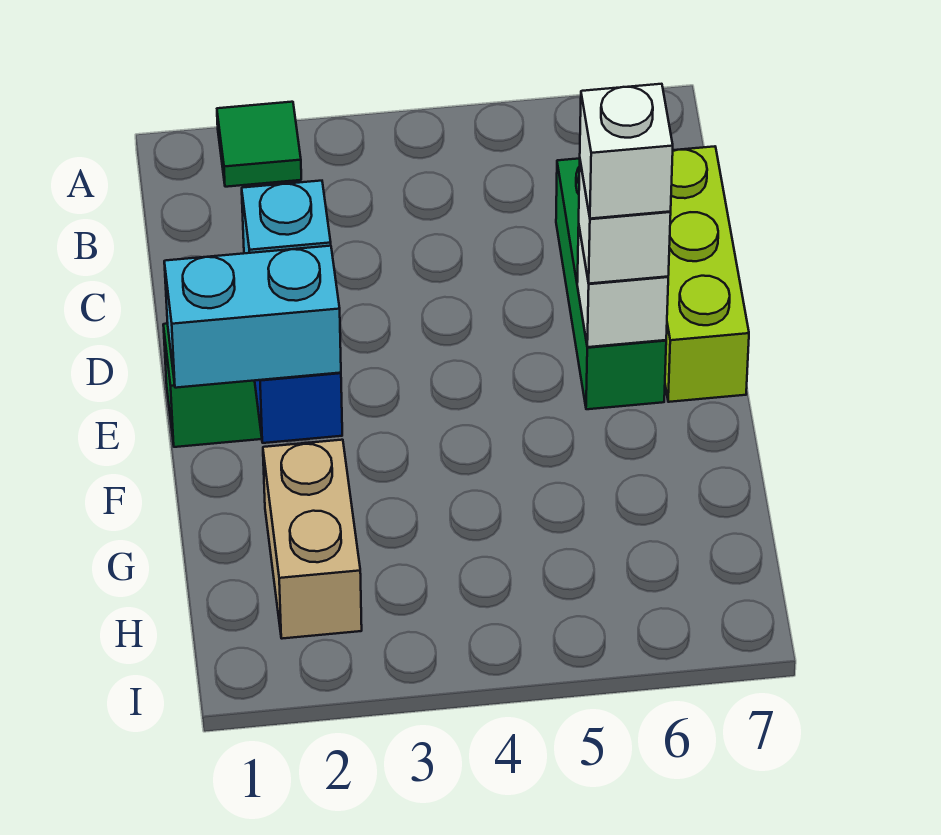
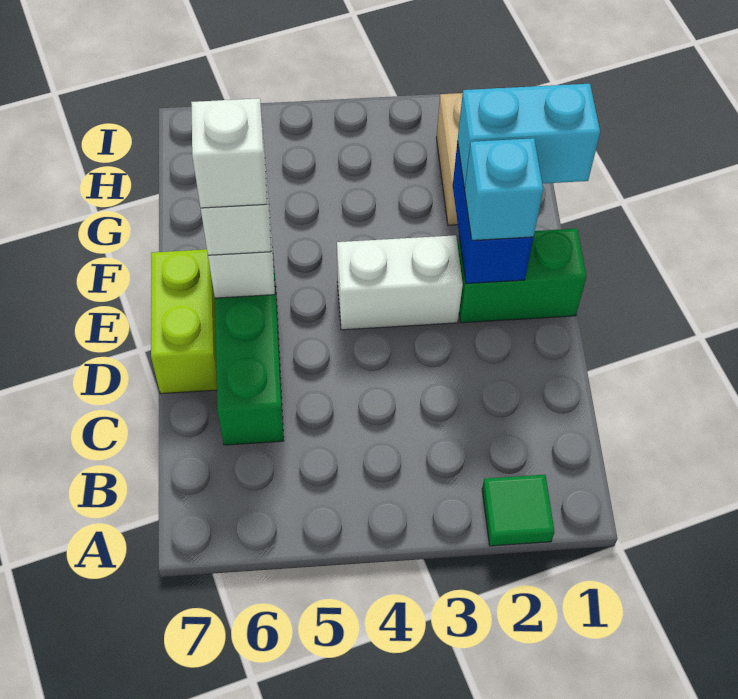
lime brick C7:E7 level 1 -> lime brick D7:E7 level 1
none -> white brick E3:E4 level 1

